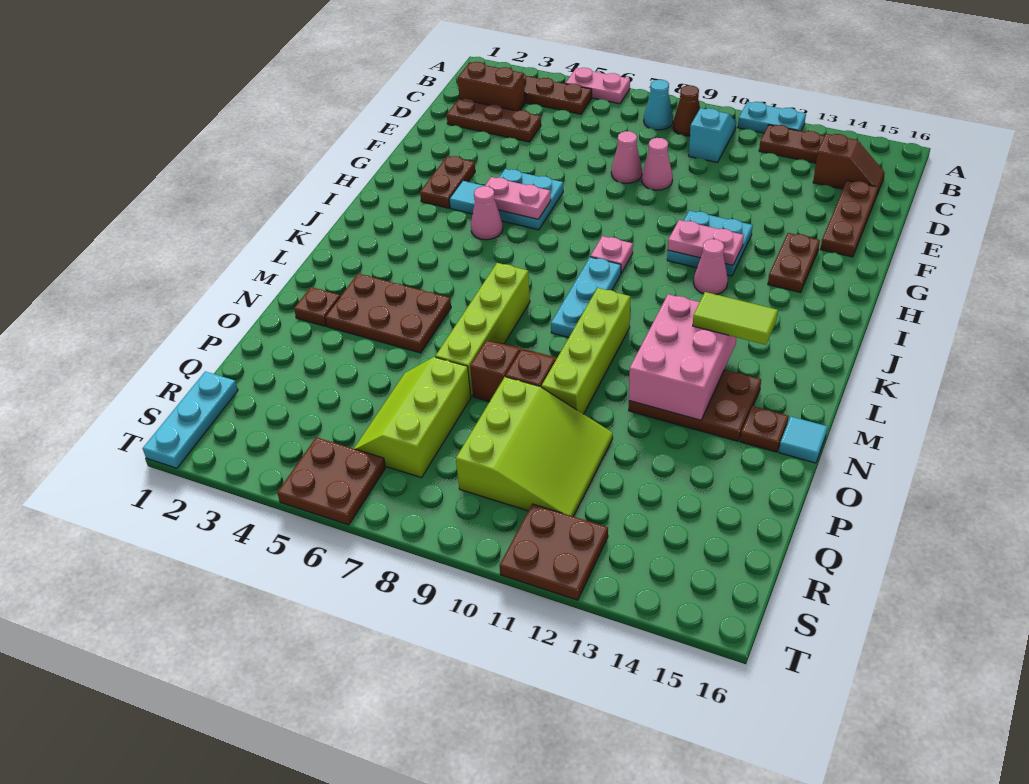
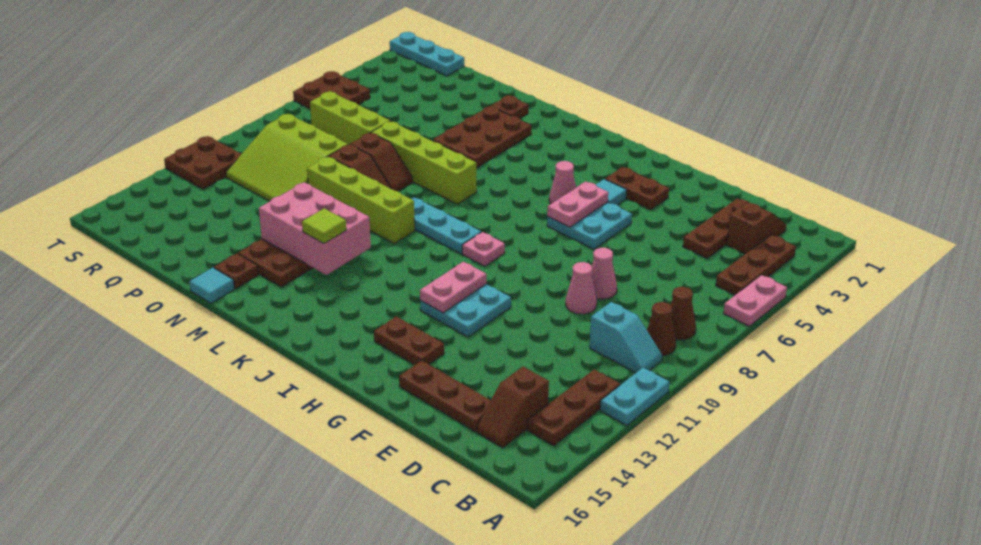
cyan cone B8 level 1 -> brown cone B8 level 1
brown brick C2:C3 level 1 -> brown slope C2:C3 level 1 top 3
pink cone I12 level 1 -> none
lime tile L13:L14 level 3 -> lime tile L13 level 3

